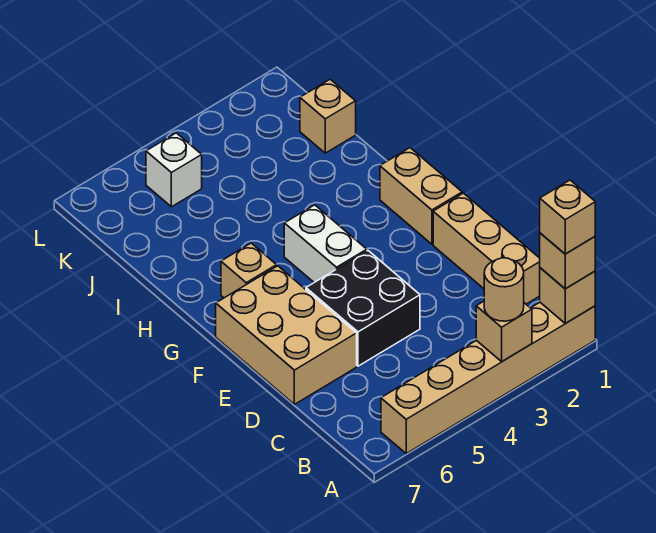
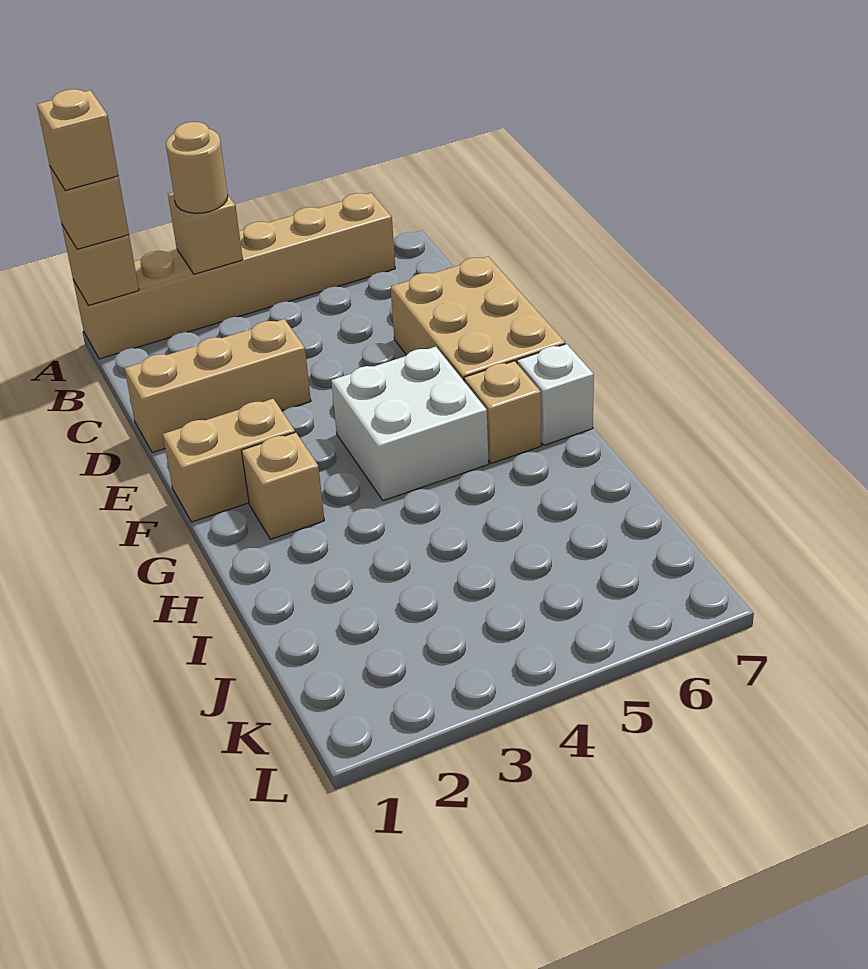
tan brick C1:E1 level 1 -> tan brick D1:D3 level 1
black brick D4:E5 level 1 -> none
tan brick F1:G1 level 1 -> tan brick F1:F2 level 1
white brick F4:G4 level 1 -> white brick F4:G5 level 1
tan brick J1 level 1 -> tan brick G2 level 1
white brick K5 level 1 -> white brick G7 level 1

